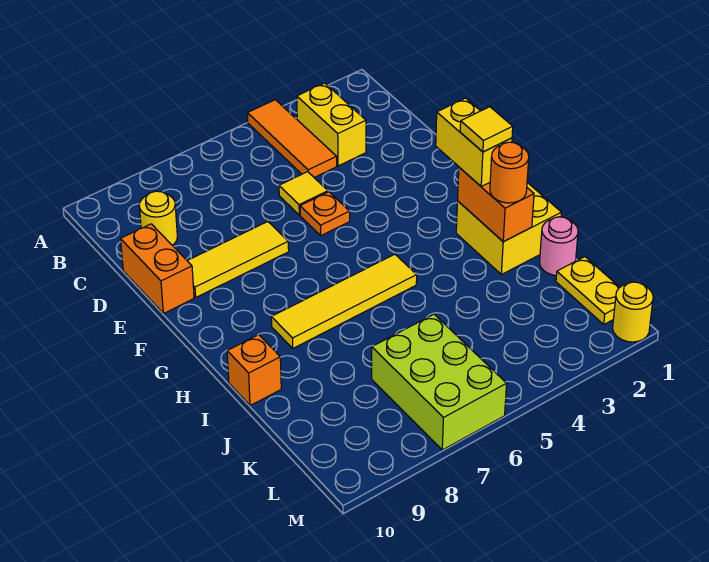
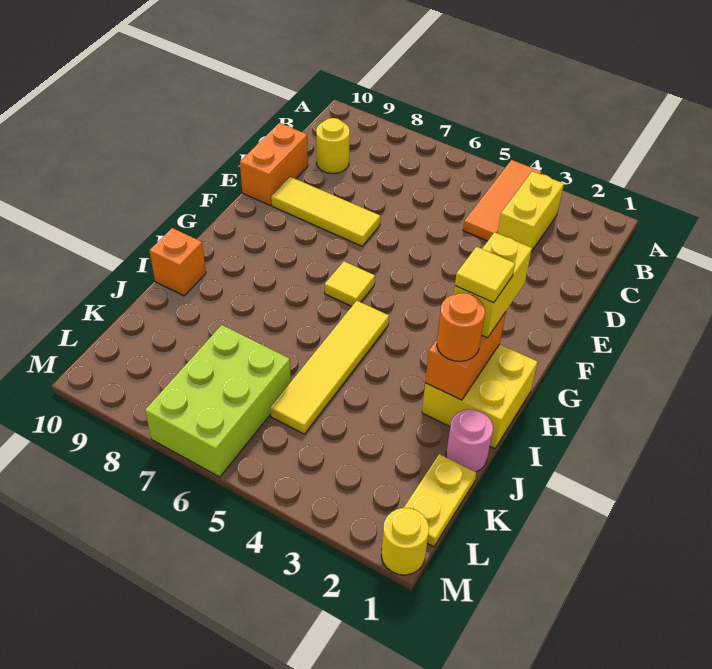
yellow tile D5 level 1 -> yellow tile G6 level 1
orange plate E5 level 1 -> none
yellow tile H5:H8 level 1 -> yellow tile H5:K5 level 1

